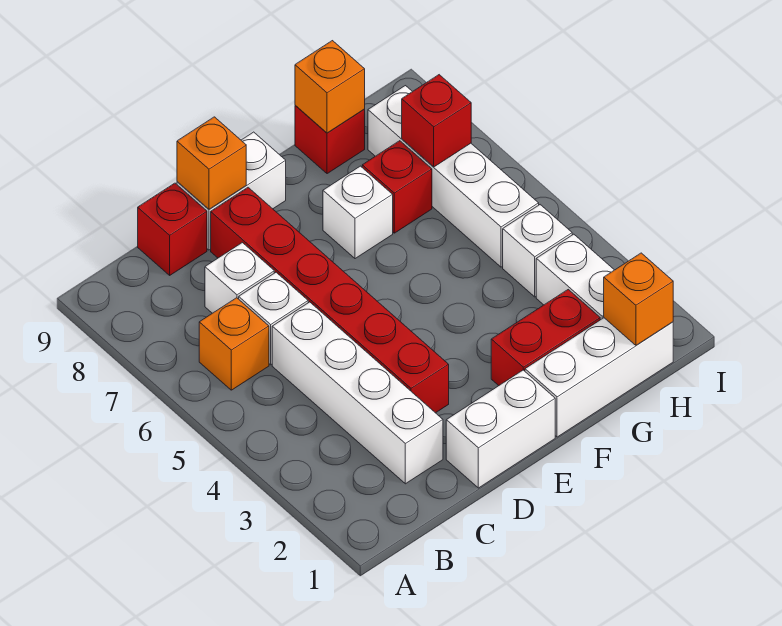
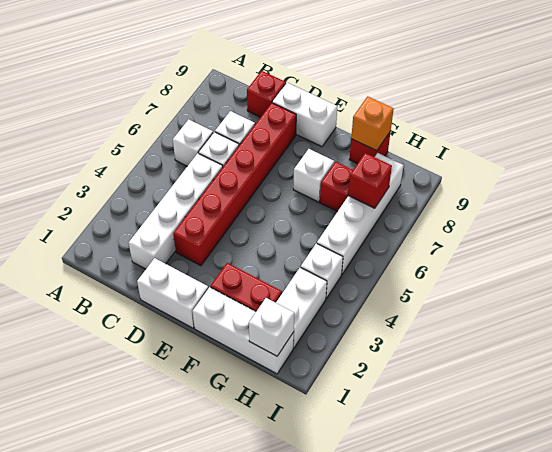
orange brick B6 level 1 -> white brick B6 level 1
orange brick D9 level 2 -> none
orange brick H1 level 2 -> white brick H1 level 2

